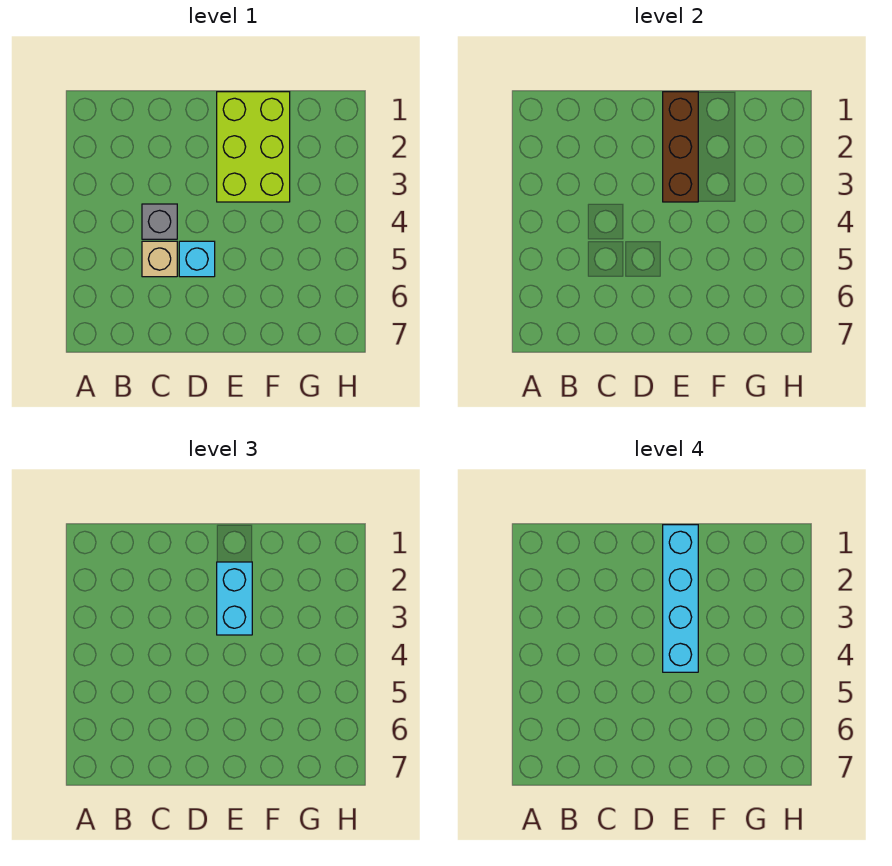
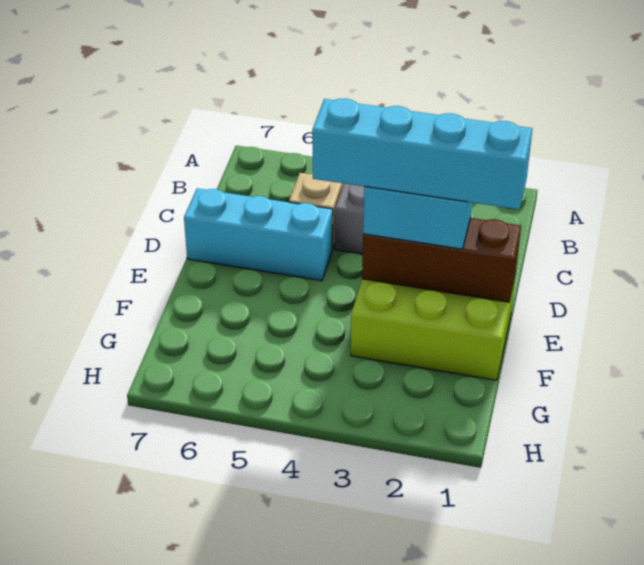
cyan brick D5 level 1 -> cyan brick D5:D7 level 1

